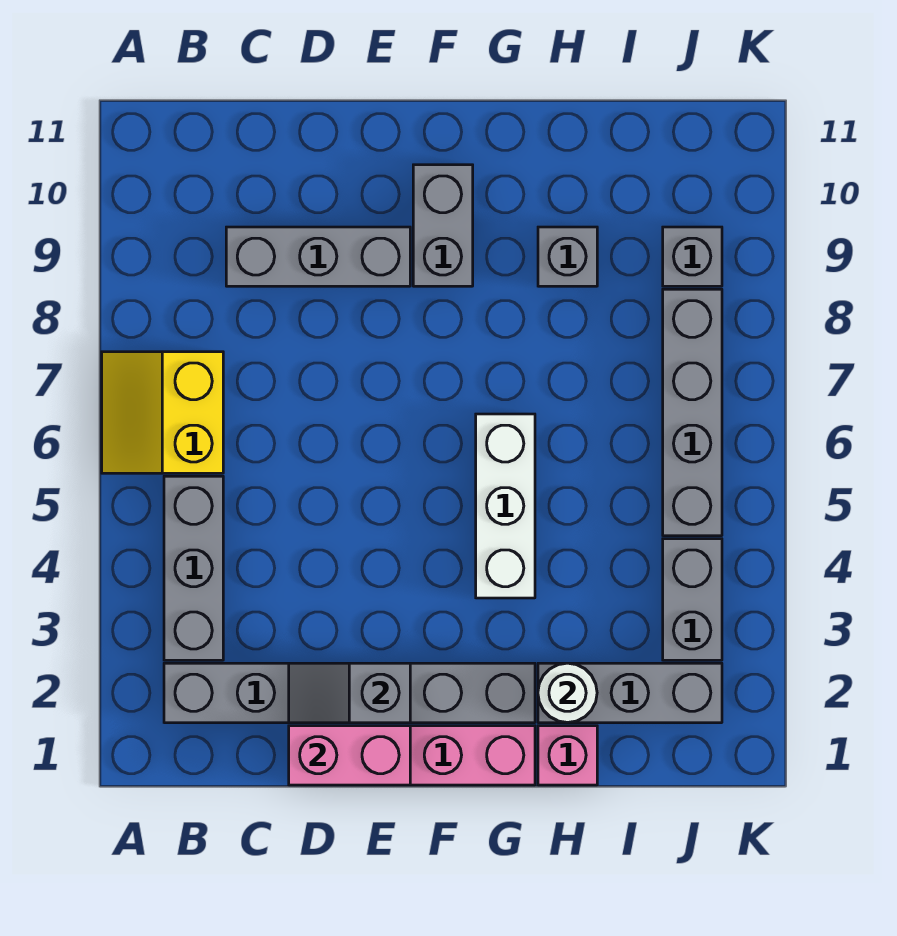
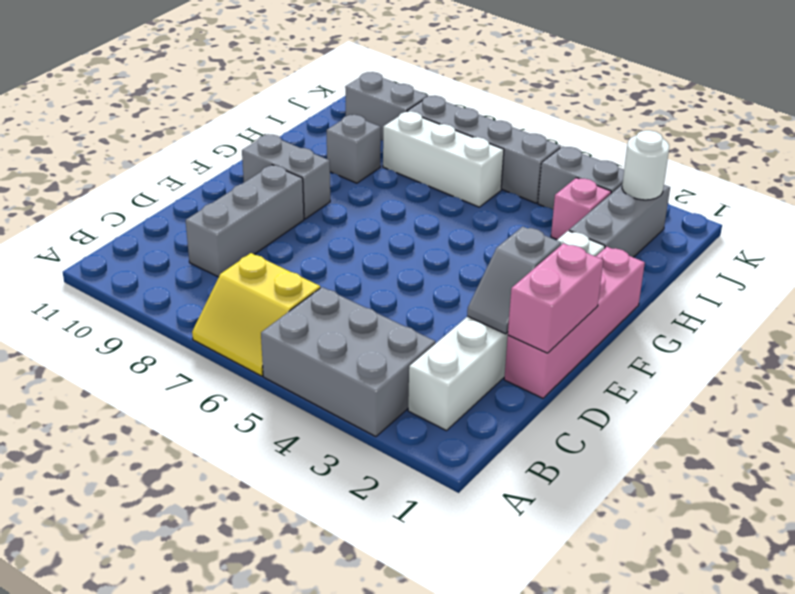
grey brick B2:G2 level 1 -> white brick B2:G2 level 1
grey brick B3:B5 level 1 -> grey brick A3:B5 level 1
white brick G4:G6 level 1 -> white brick I6:I8 level 1
pink brick H1 level 1 -> pink brick I3 level 1
white round brick H2 level 2 -> white round brick J2 level 2
grey brick J9 level 1 -> grey brick J9:J10 level 1

